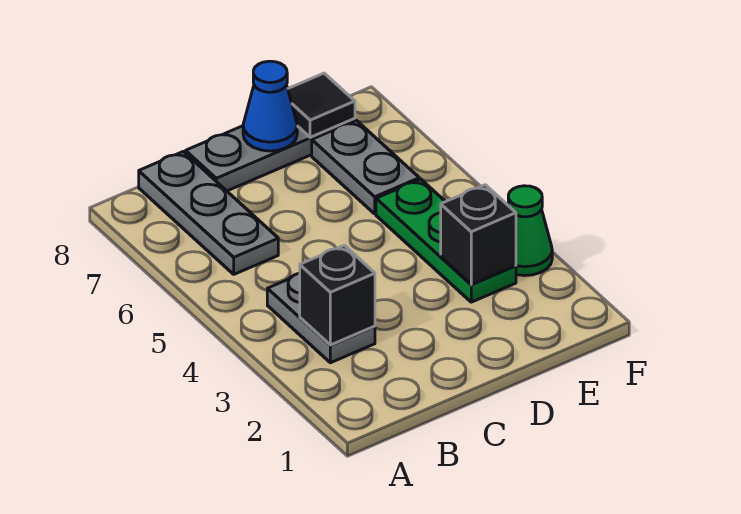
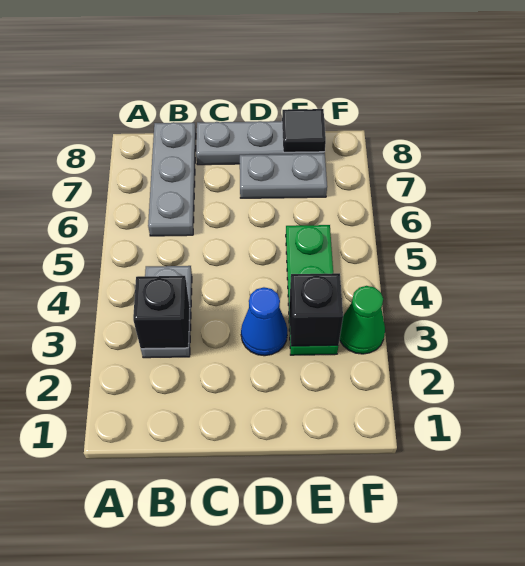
blue cone D8 level 2 -> blue cone D3 level 1
grey plate E6:E7 level 1 -> grey plate D7:E7 level 1

